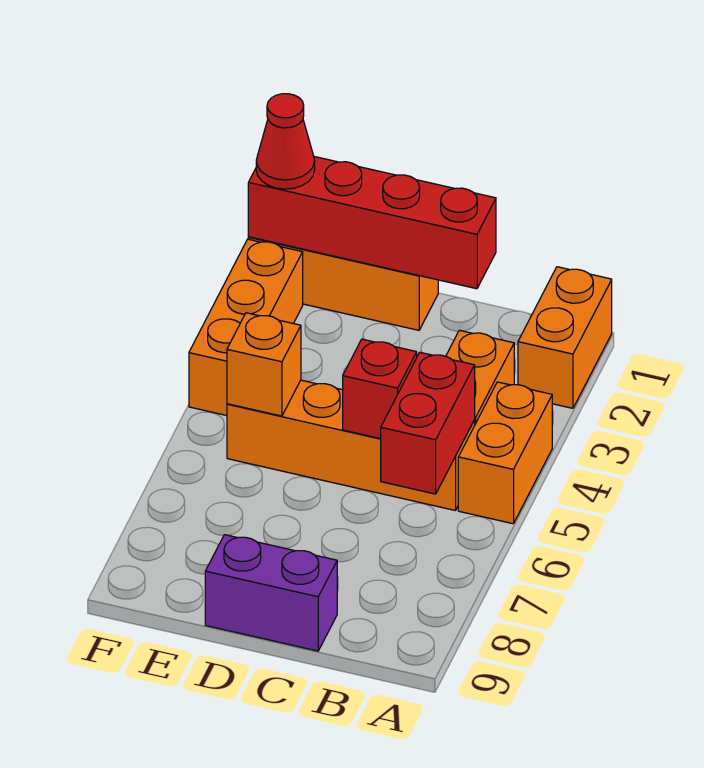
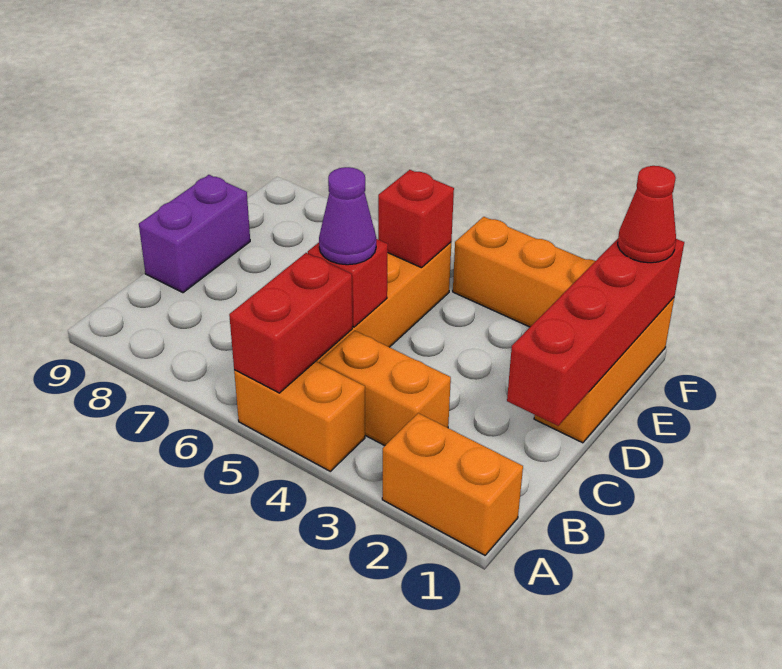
red brick B5:B6 level 2 -> red brick A5:B5 level 2
none -> purple cone C5 level 3
orange brick E5 level 2 -> red brick E5 level 2

